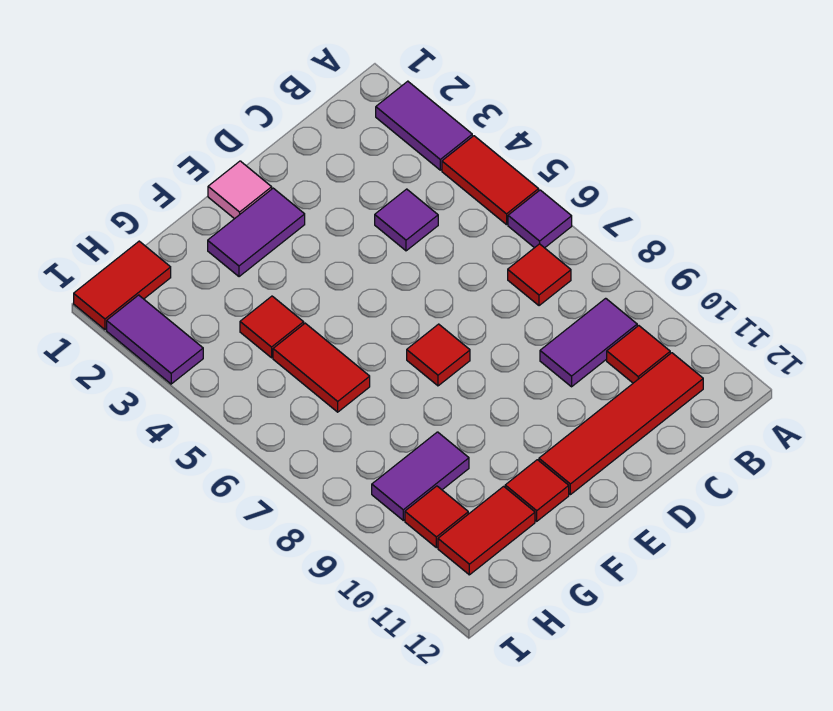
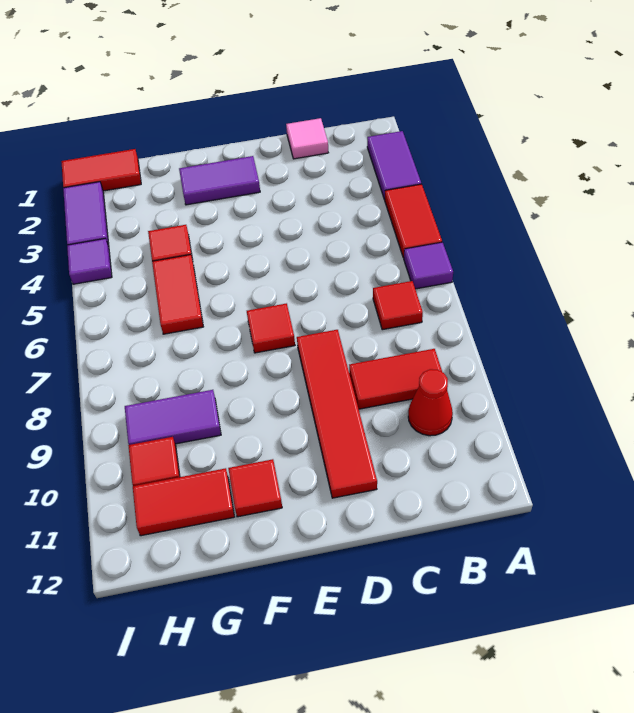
purple tile B9:C9 level 1 -> red tile B9:C9 level 1
red tile B10 level 1 -> red cone B10 level 1
red tile B11:E11 level 1 -> red tile D8:D11 level 1
purple tile C4 level 1 -> purple tile I4 level 1
pink tile E1 level 1 -> pink tile C1 level 1

